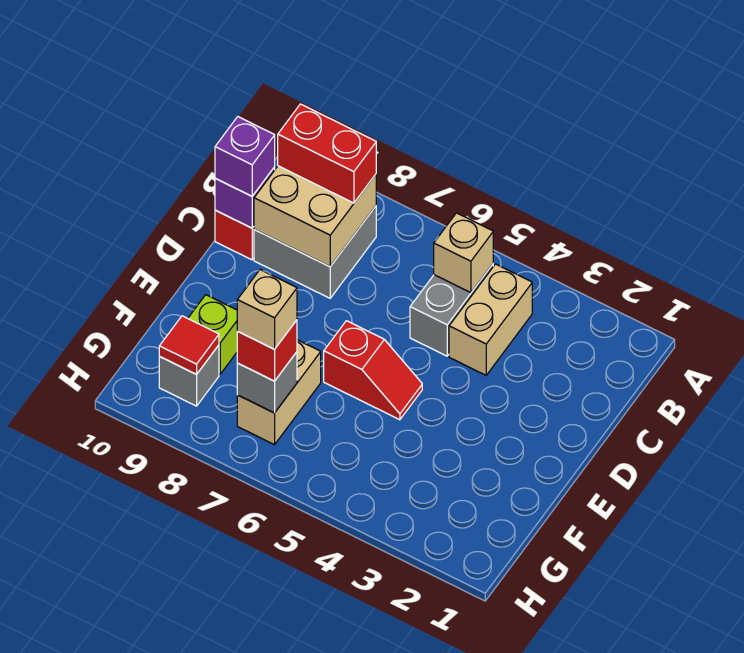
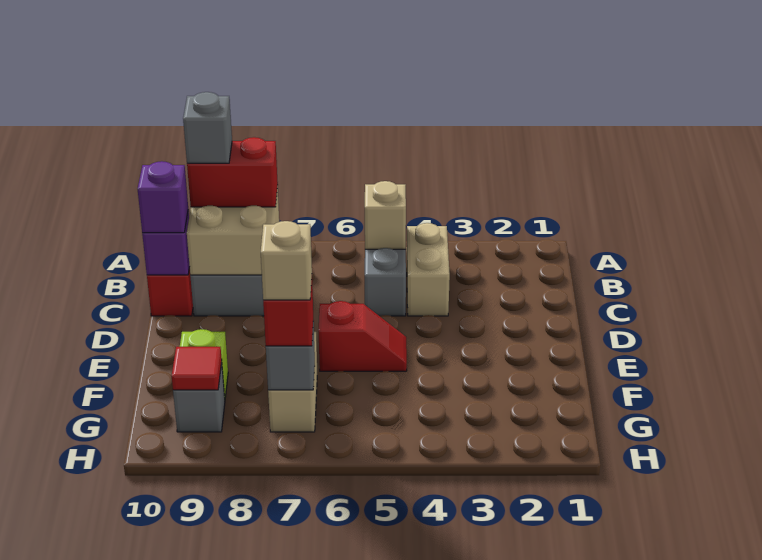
none -> grey brick B9 level 4

